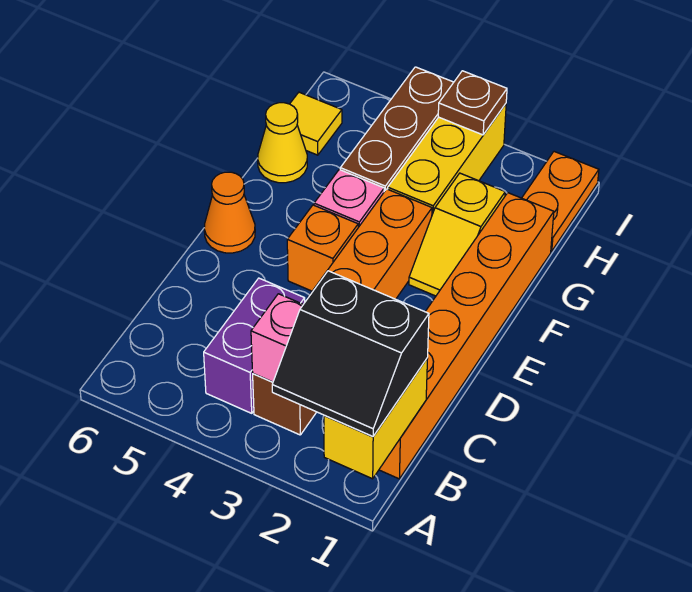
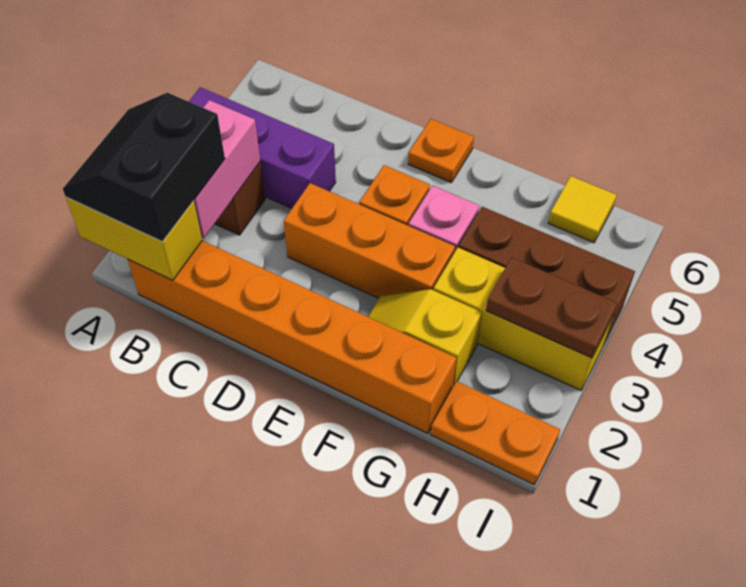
purple brick B4:C4 level 1 -> purple brick A4:C4 level 1
orange cone E6 level 1 -> orange plate E6 level 1
yellow cone G6 level 1 -> none
brown plate I3 level 2 -> brown plate H3:I3 level 2

